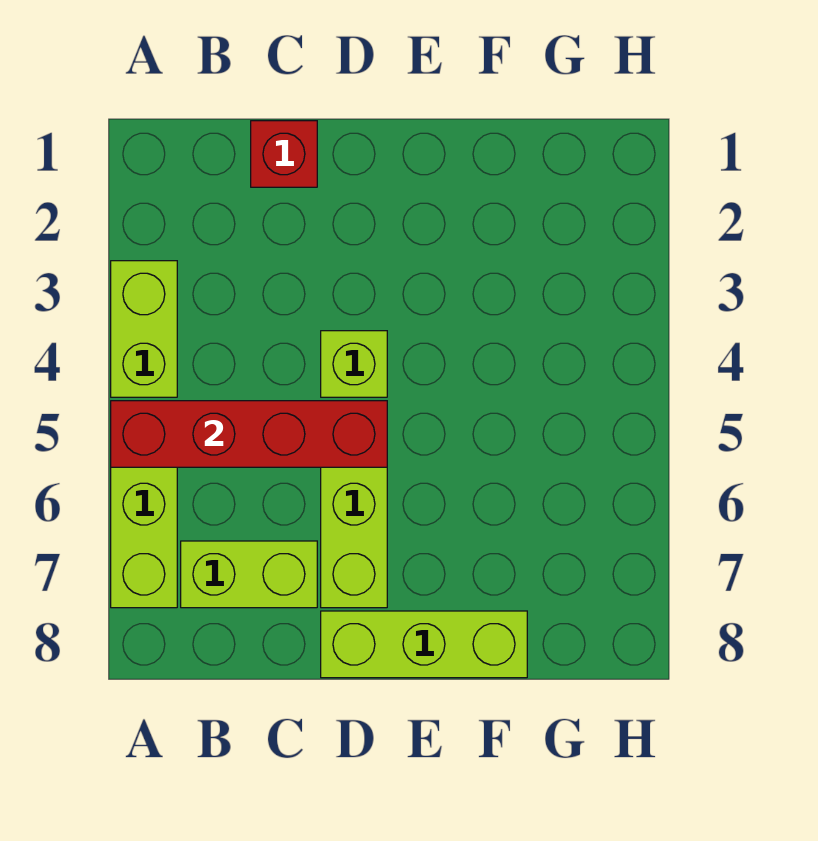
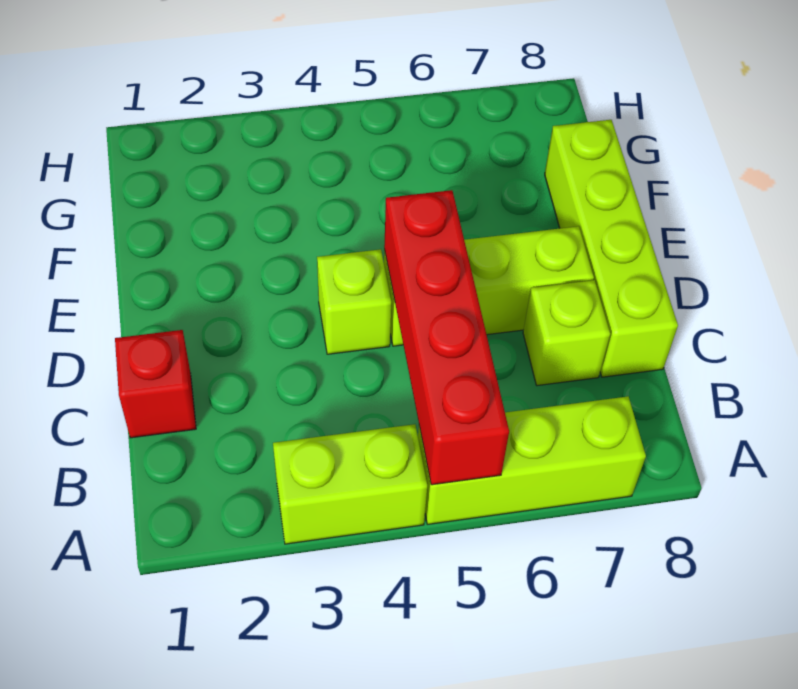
lime brick B7:C7 level 1 -> lime brick C7 level 1
lime brick D8:F8 level 1 -> lime brick C8:F8 level 1

